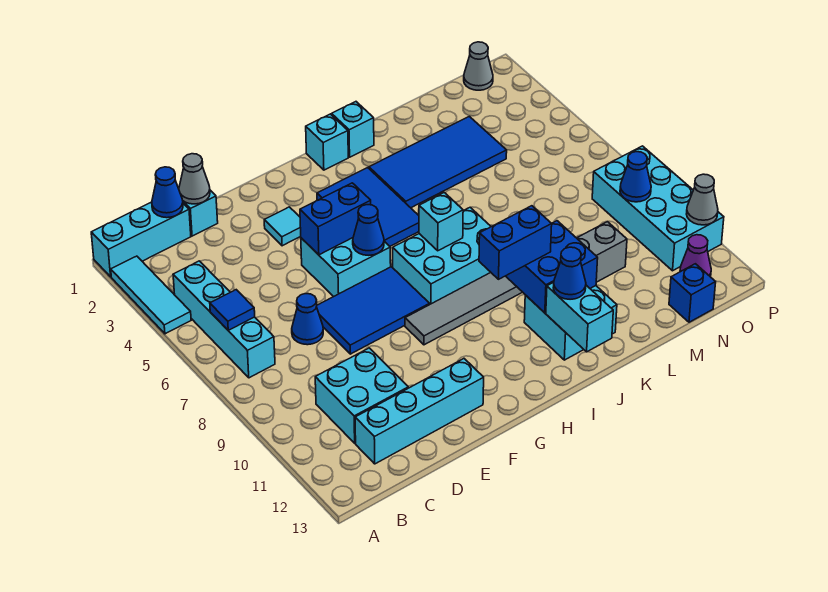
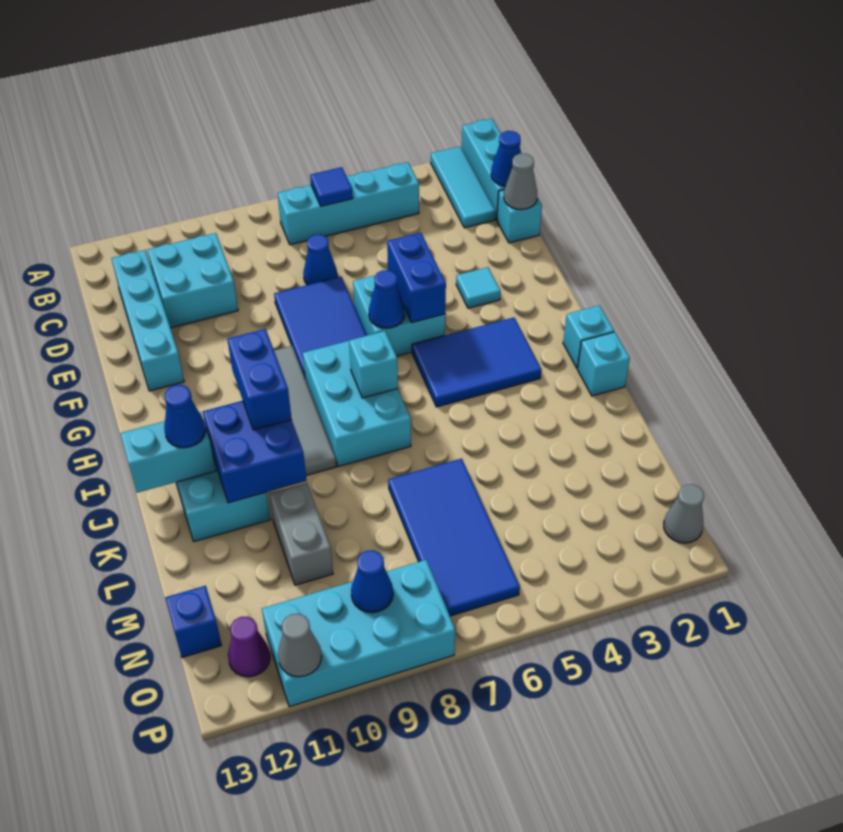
cyan tile A2:A4 level 1 -> cyan tile A2:C2 level 1
blue tile J3:M4 level 1 -> blue tile L6:O7 level 1

